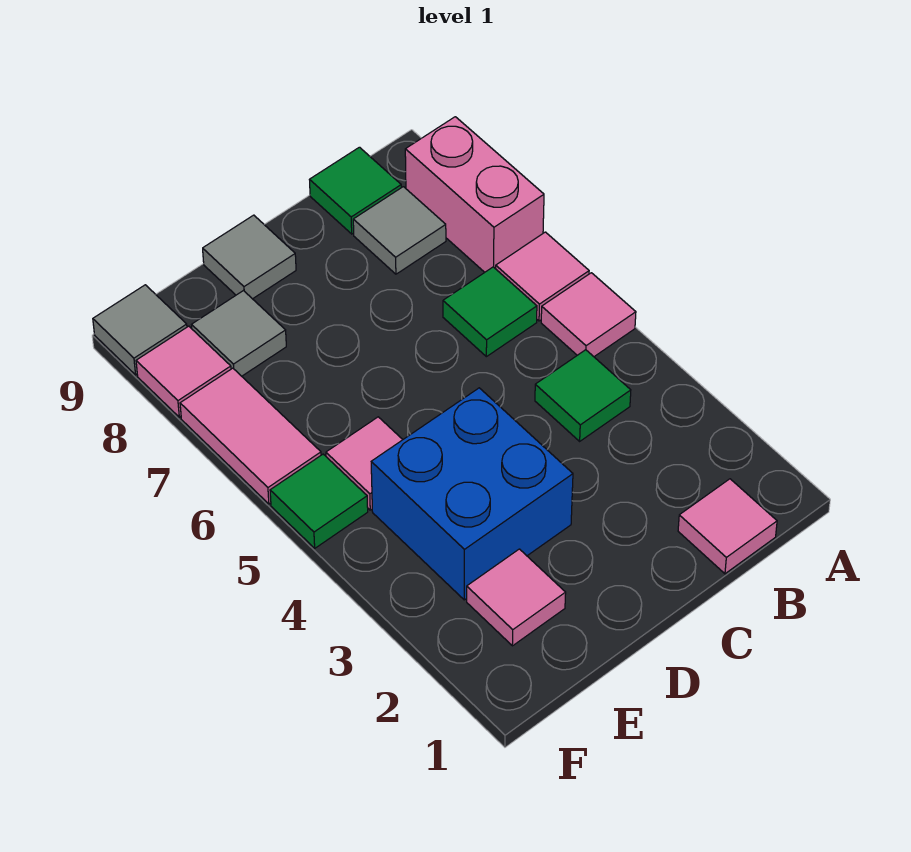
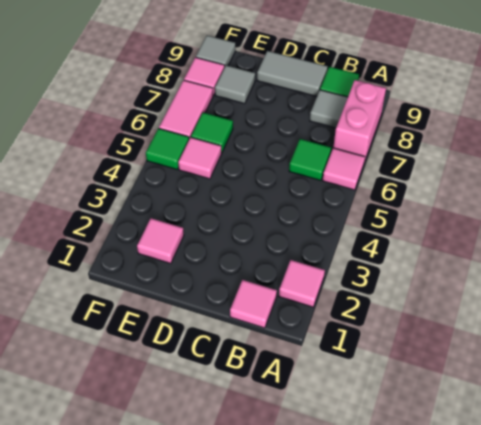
pink tile A5 level 1 -> pink tile A2 level 1
green tile B4 level 1 -> green tile E6 level 1
blue brick D3:E4 level 1 -> none
grey tile D9 level 1 -> grey tile C9:D9 level 1

